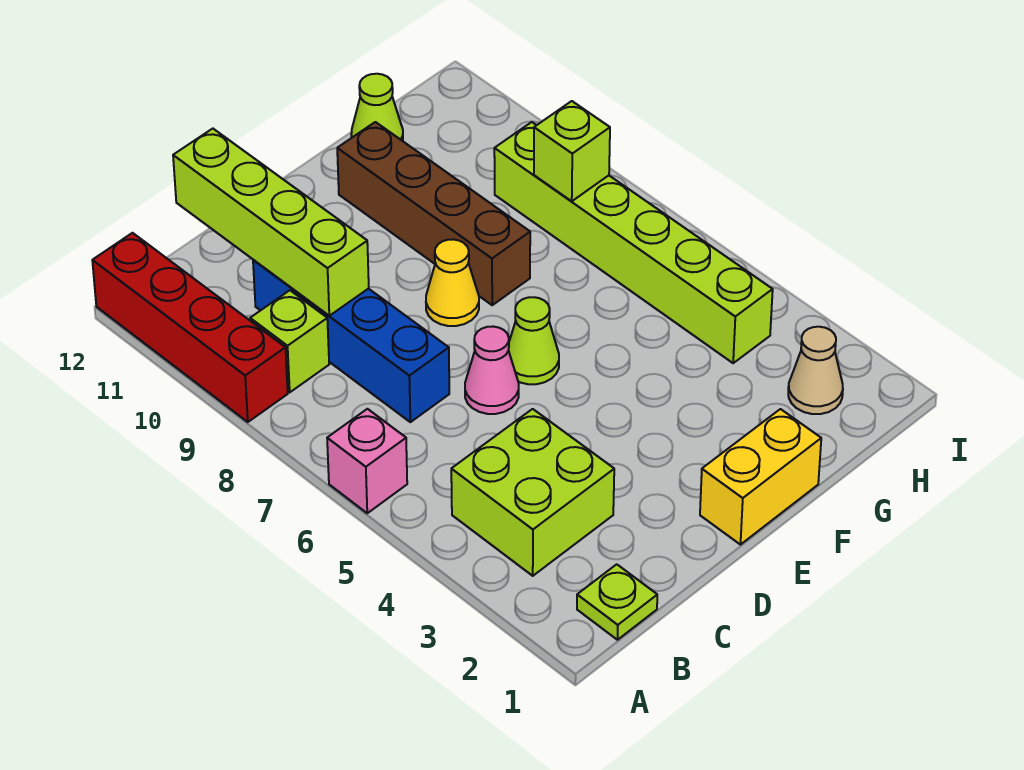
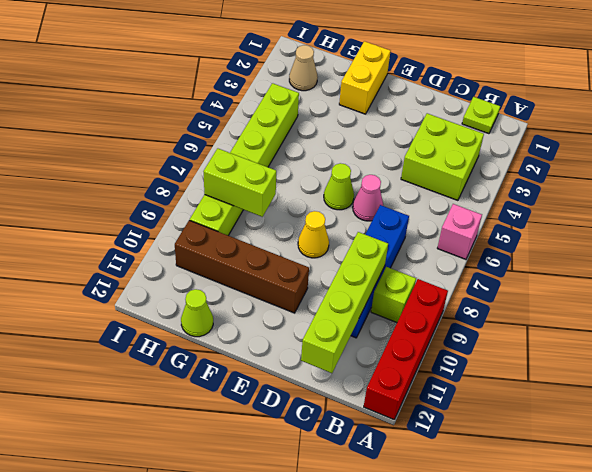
yellow brick E1:F1 level 1 -> yellow brick F1:F2 level 1
brown brick F8:F11 level 1 -> brown brick E10:H10 level 1
lime brick H8 level 2 -> lime brick G8:H8 level 2

